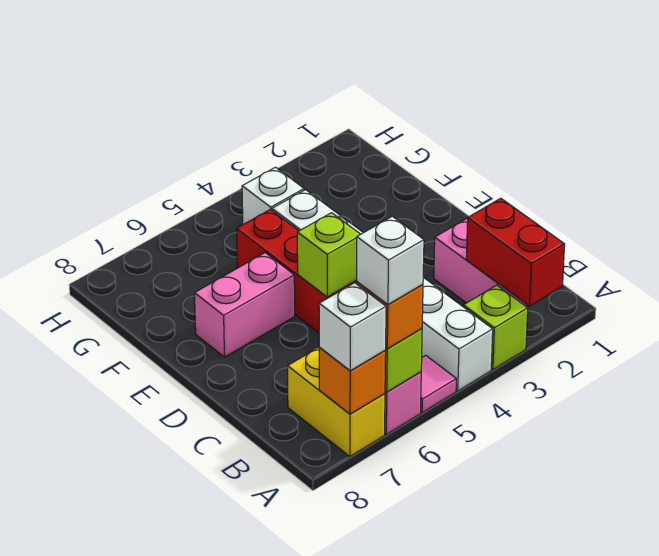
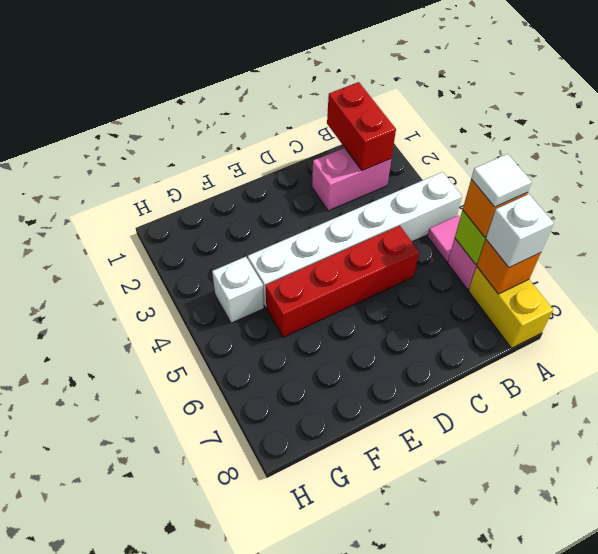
red brick A2:B2 level 2 -> red brick B1:B2 level 2
lime brick A3 level 1 -> none
white brick A6 level 4 -> white tile A6 level 4
yellow brick A7:B7 level 1 -> yellow brick A7:A8 level 1
lime brick D5 level 2 -> none
pink brick E6:E7 level 1 -> none

